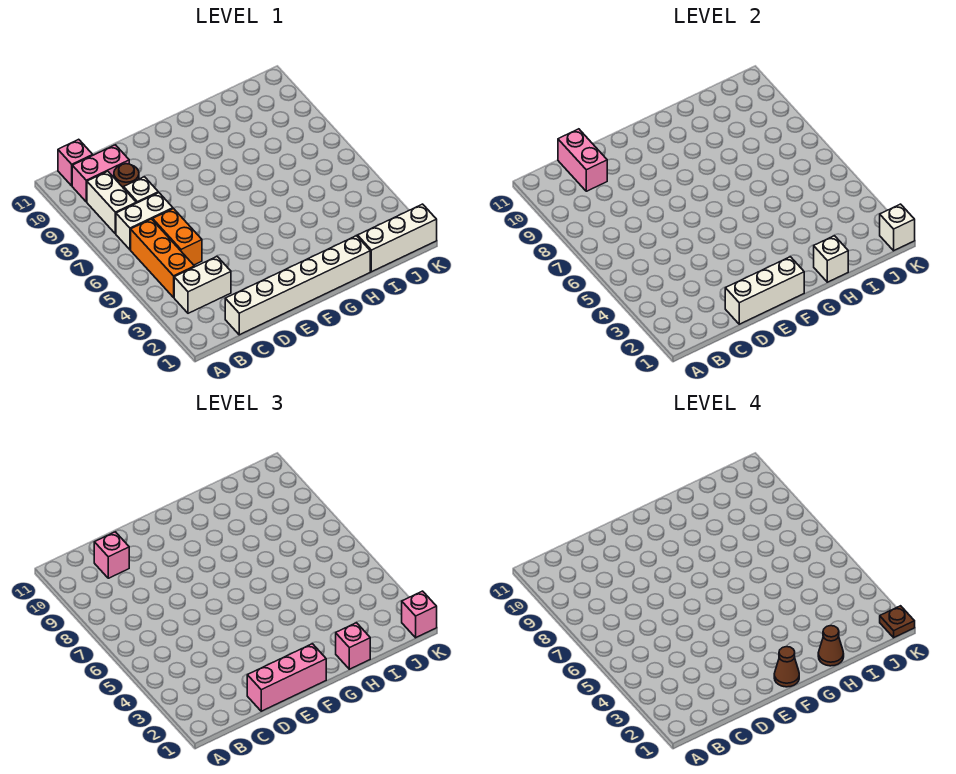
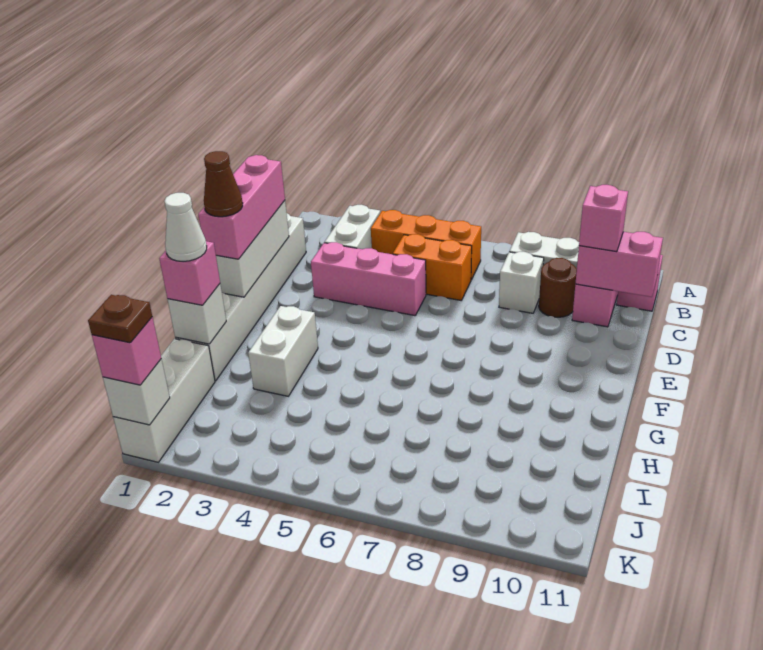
white brick B7:C7 level 1 -> white brick G3:H3 level 1
none -> pink brick D3:D5 level 1
brown cone H1 level 4 -> white cone H1 level 4

